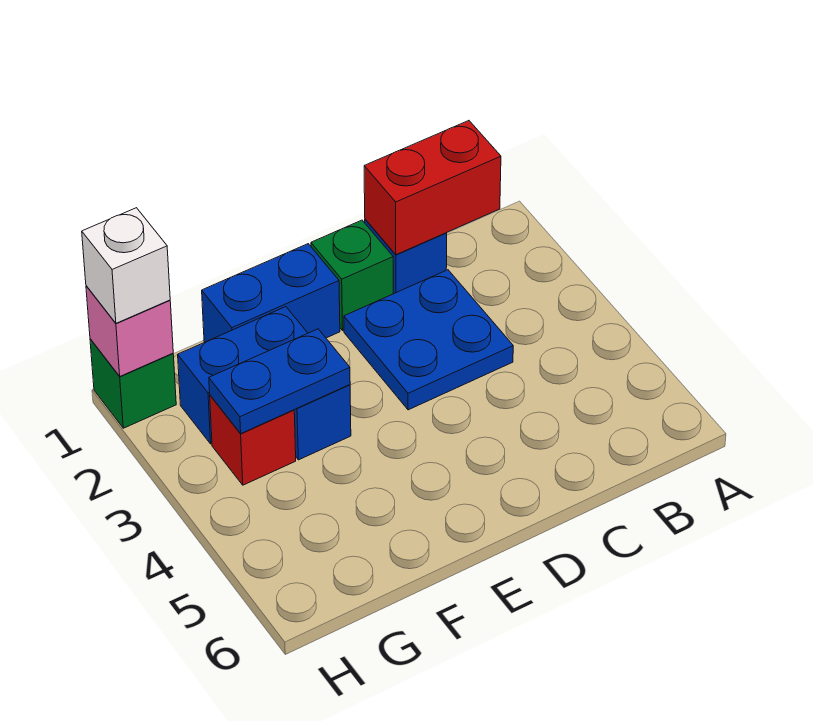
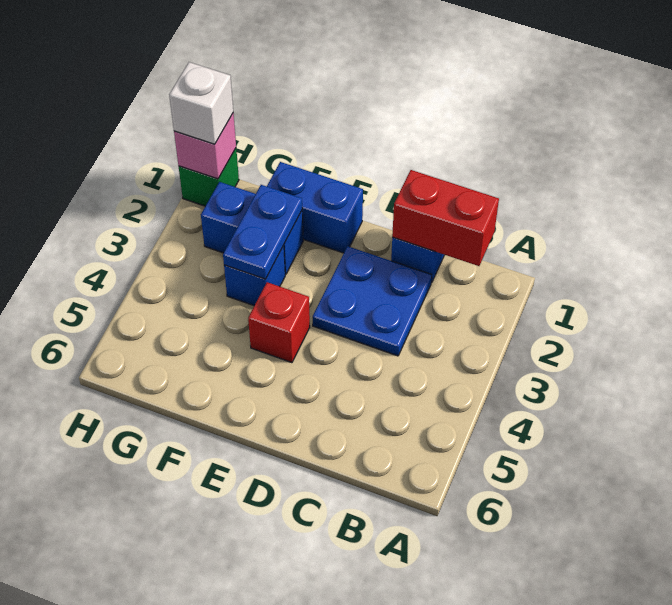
green brick D1 level 1 -> none
blue plate F3:G3 level 2 -> blue plate F2:F3 level 2
red brick G3 level 1 -> red brick E4 level 1

